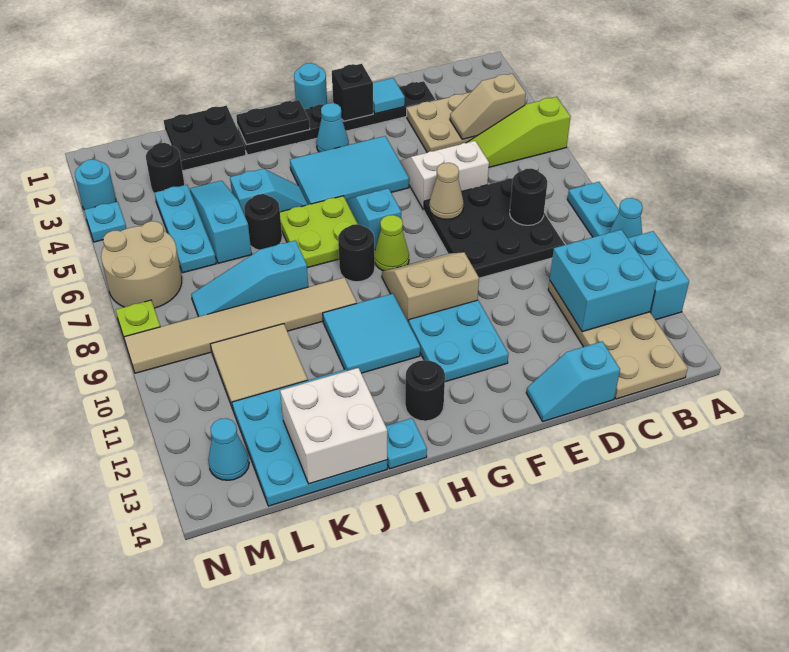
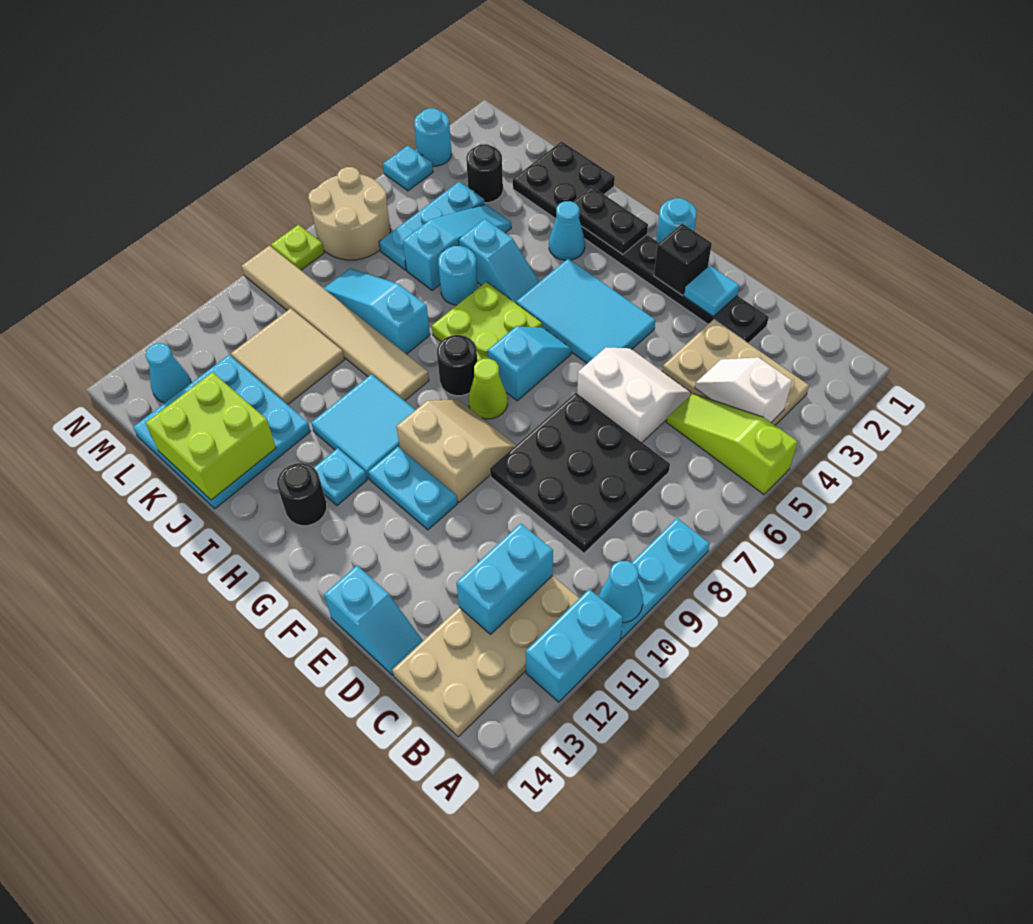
tan slope B4:C4 level 2 top B -> white slope B4:C4 level 2 top B
cyan brick B11:C12 level 2 -> cyan brick C11:C12 level 2
black round brick C8 level 2 -> none
cyan slope D14:E14 level 1 top D -> cyan slope D14:E14 level 1 top E
tan cone E7 level 2 -> none
cyan plate F11:G12 level 1 -> cyan plate F11:G11 level 1
cyan cone G3 level 1 -> cyan cone I3 level 1
cyan plate I14 level 1 -> cyan plate H12 level 1
black round brick J6 level 1 -> cyan round brick J6 level 1
white brick J13:K14 level 2 -> lime brick J13:K14 level 2

